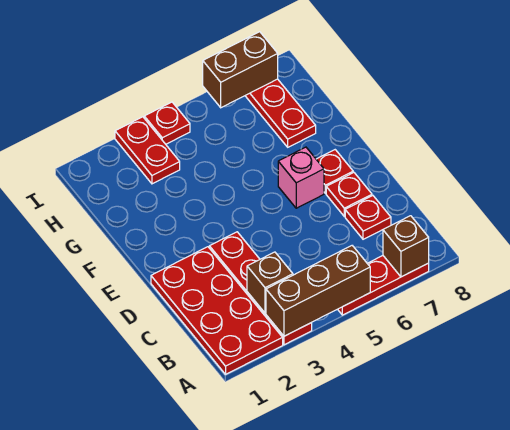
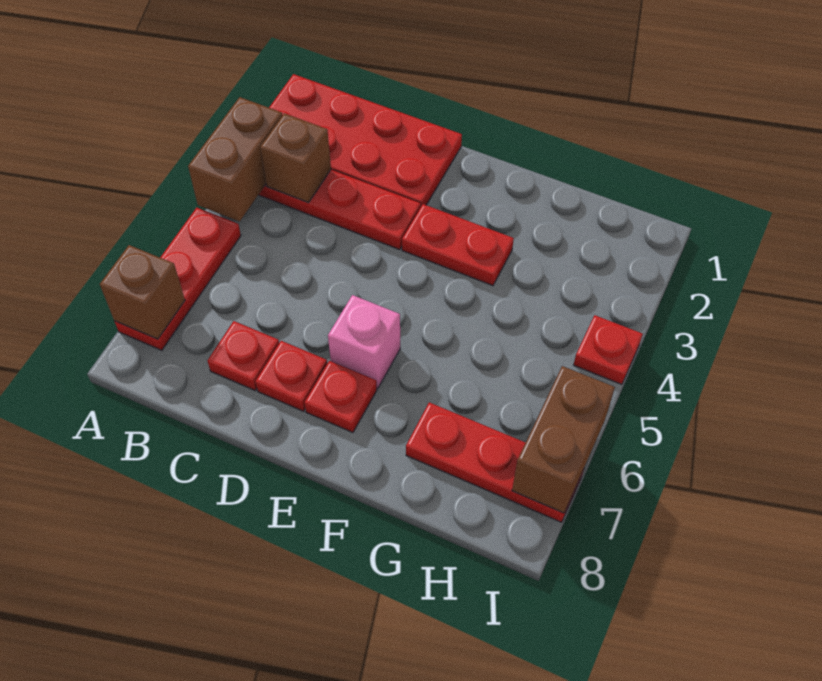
brown brick A3:A5 level 2 -> brown brick A3:A4 level 2
red plate H3:I3 level 1 -> red plate E3:F3 level 1

